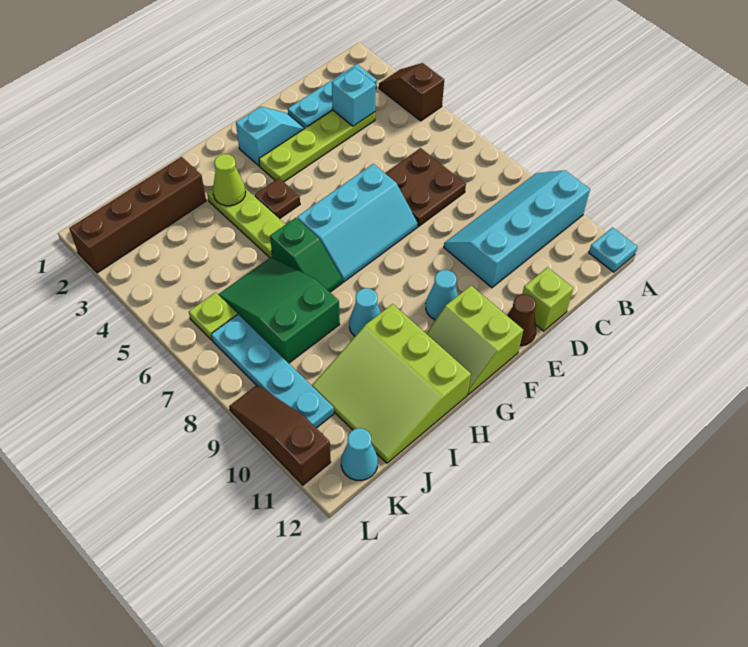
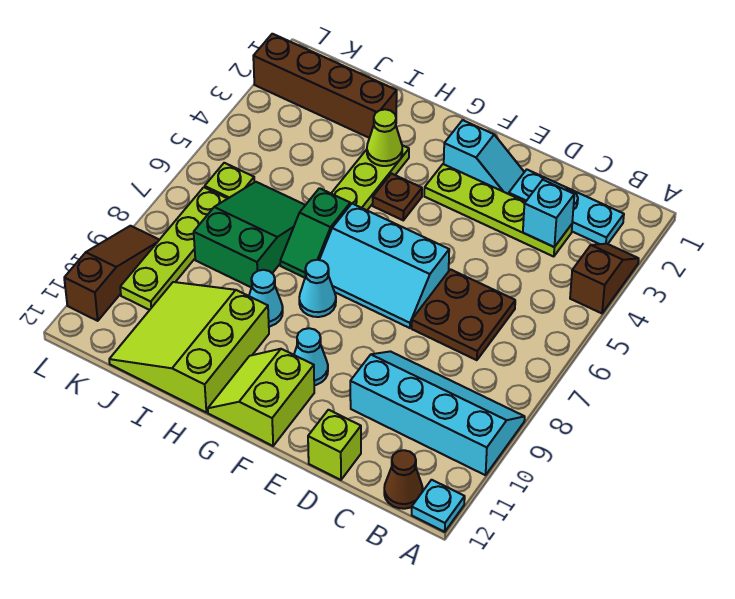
brown cone E12 level 1 -> brown cone B12 level 1
cyan plate K7:K10 level 1 -> lime plate K7:K10 level 1
cyan cone K12 level 1 -> cyan cone G8 level 1

